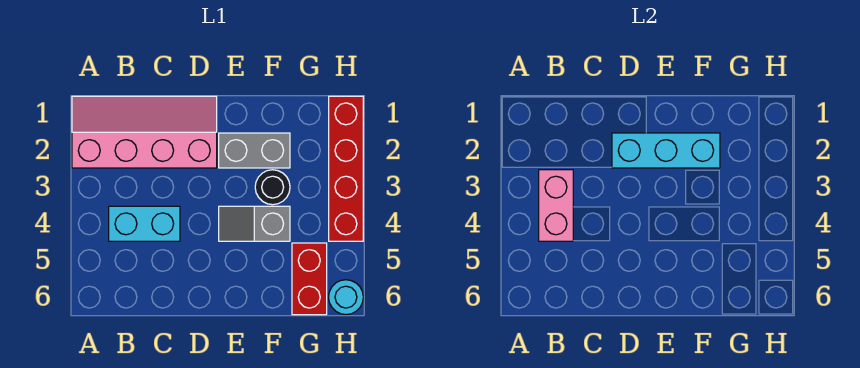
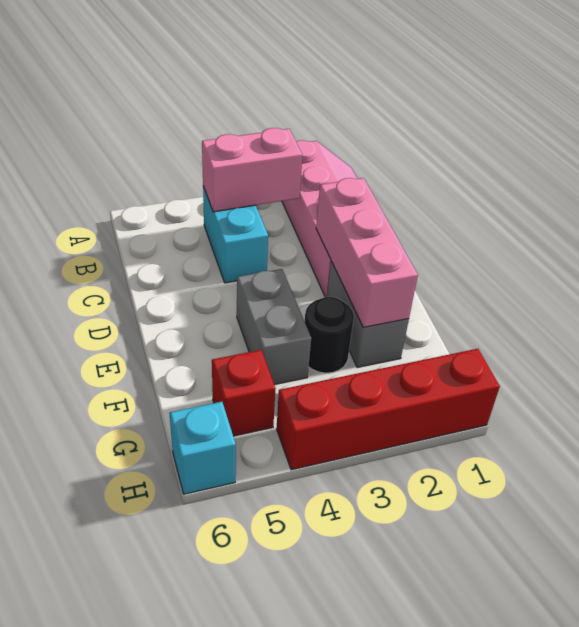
cyan brick D2:F2 level 2 -> pink brick D2:F2 level 2
grey slope E4:F4 level 1 top F -> grey brick E4:F4 level 1
red brick G5:G6 level 1 -> red brick G5 level 1
cyan round brick H6 level 1 -> cyan brick H6 level 1

